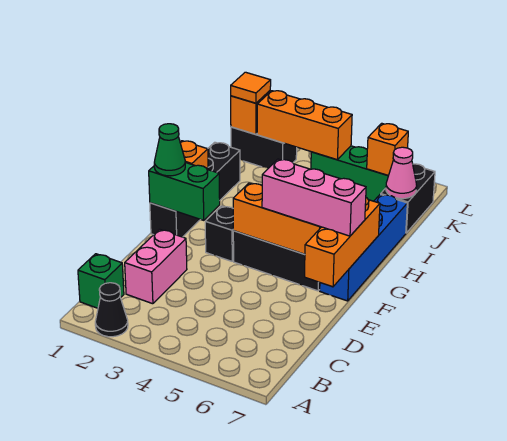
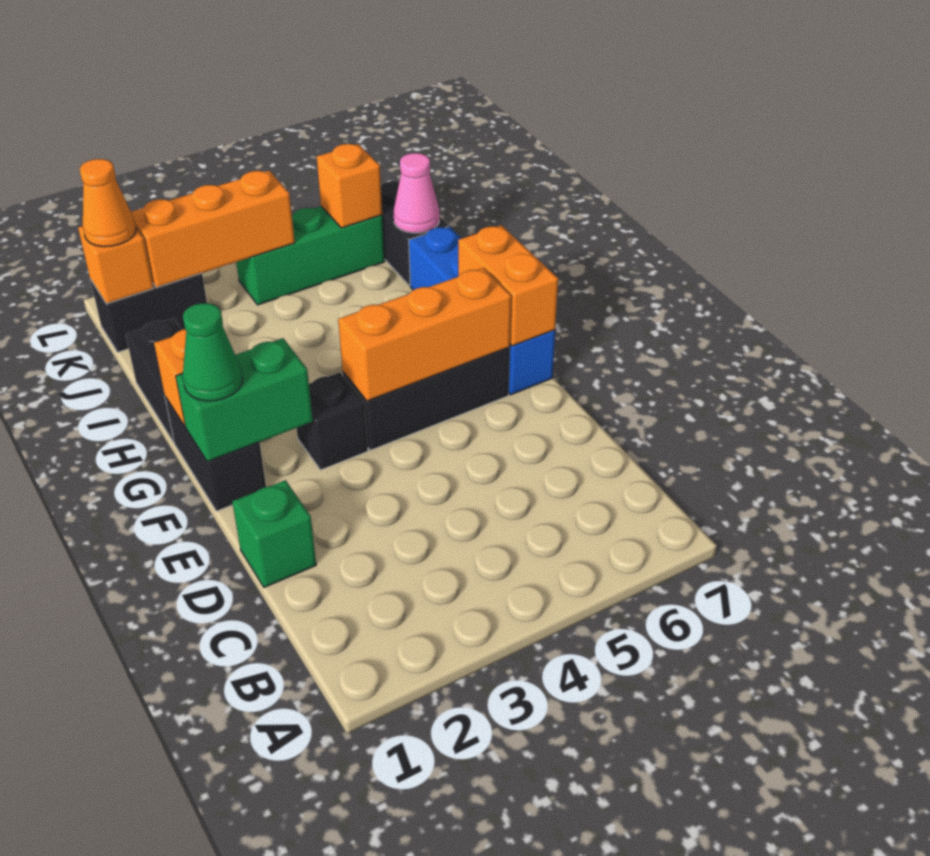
black cone A2 level 1 -> none
green brick B1 level 1 -> green brick D1 level 1
pink brick C2:D2 level 1 -> none
orange brick E7:G7 level 2 -> orange brick F7:G7 level 2
pink brick F5:F7 level 3 -> none
orange tile K1 level 3 -> orange cone K1 level 3

